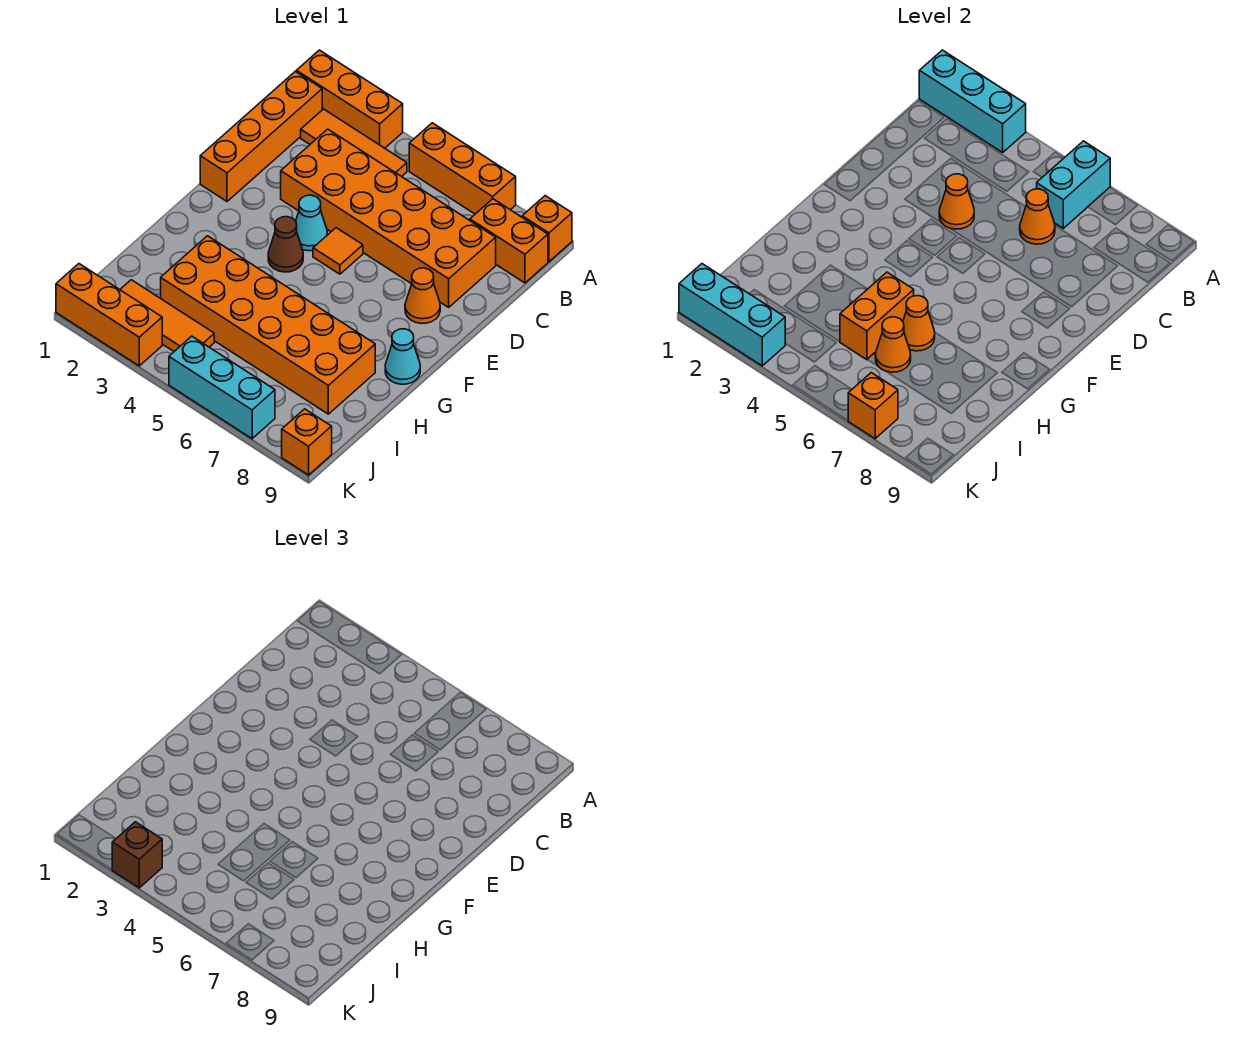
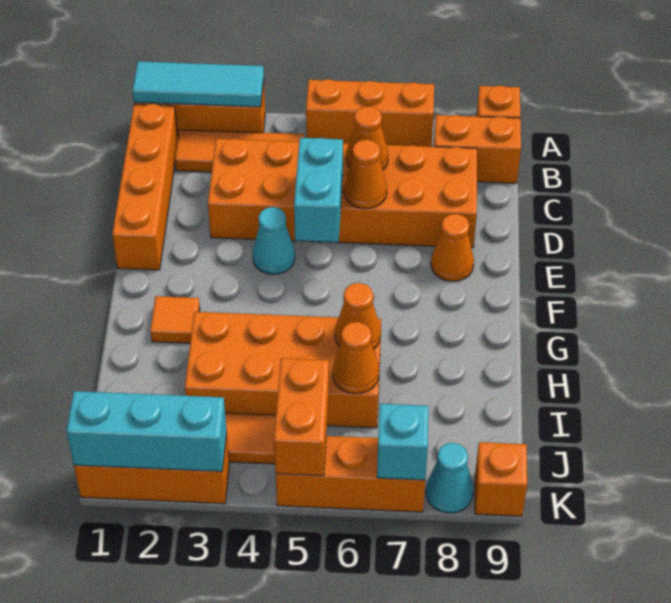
cyan brick A1:A3 level 2 -> cyan tile A1:A3 level 2
cyan brick A6:B6 level 2 -> cyan brick D5:E5 level 2
orange cone D4 level 2 -> orange cone D6 level 2
orange tile E5 level 1 -> orange tile G2 level 1
brown cone F4 level 1 -> none
cyan cone G9 level 1 -> cyan cone K8 level 1
orange brick H3:I8 level 1 -> orange brick H3:I6 level 1
orange brick H5:I5 level 2 -> orange brick J5:K5 level 2
brown brick K3 level 3 -> none
cyan brick K5:K7 level 1 -> orange brick K5:K7 level 1
orange brick K7 level 2 -> cyan brick K7 level 2

